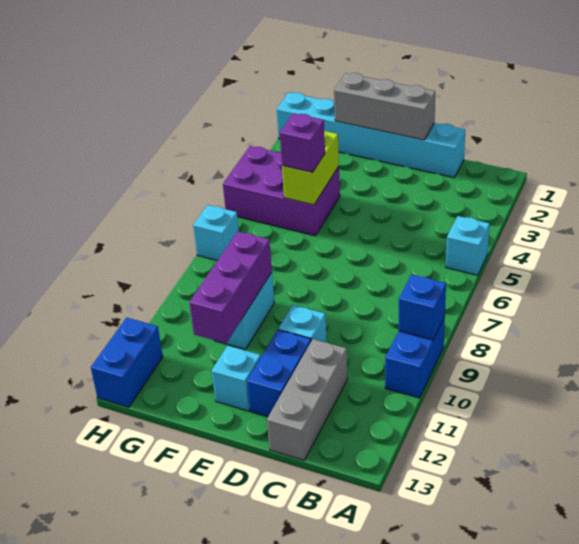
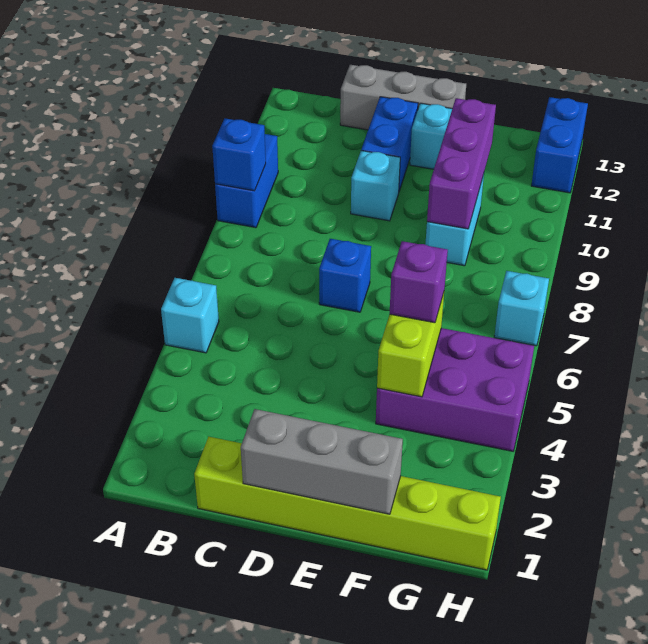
cyan brick C1:H1 level 1 -> lime brick C1:H1 level 1
grey brick C11:C13 level 1 -> grey brick C13:E13 level 1
none -> blue brick D7 level 1

